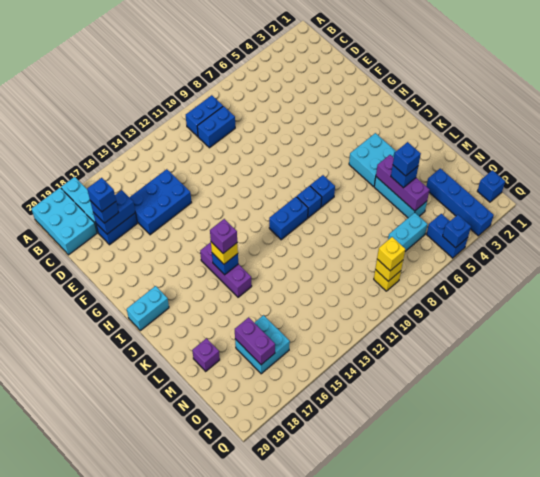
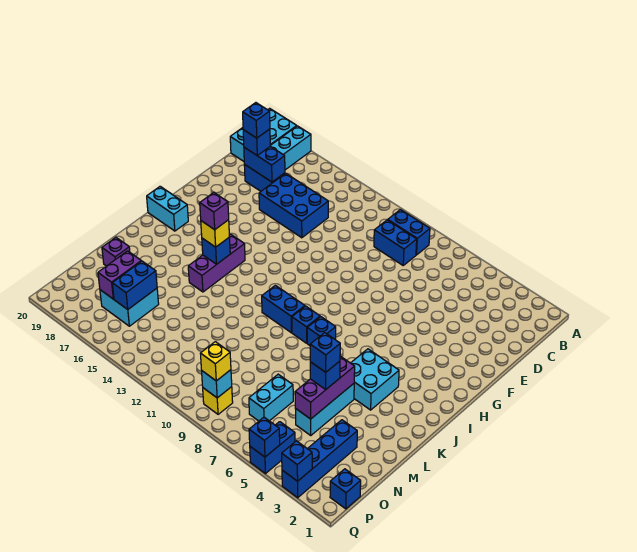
none -> blue brick N16:O16 level 2
cyan brick O6:O7 level 1 -> cyan brick N7:O7 level 1
yellow brick P9 level 2 -> cyan brick P9 level 2
none -> blue brick Q3 level 2

